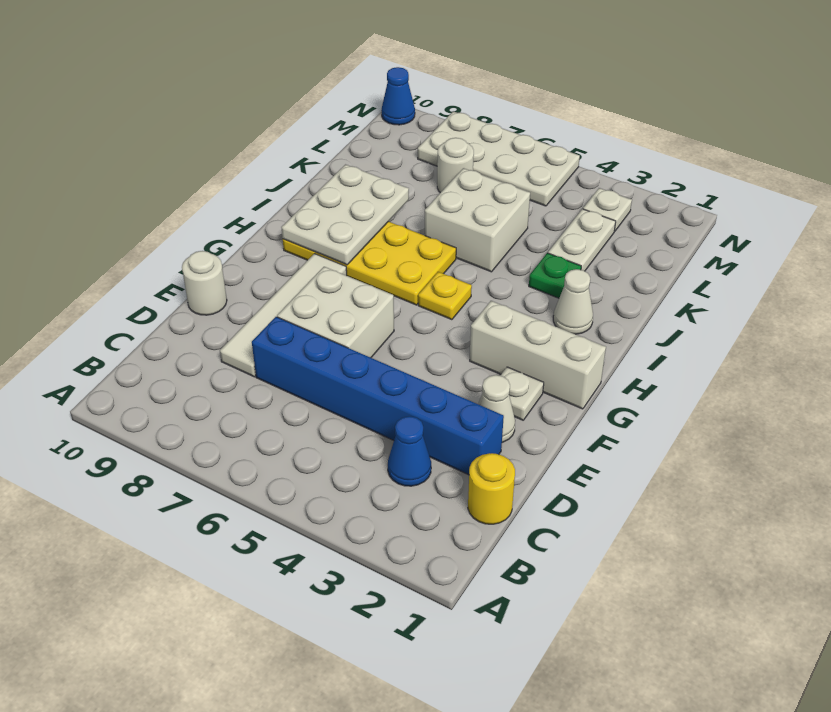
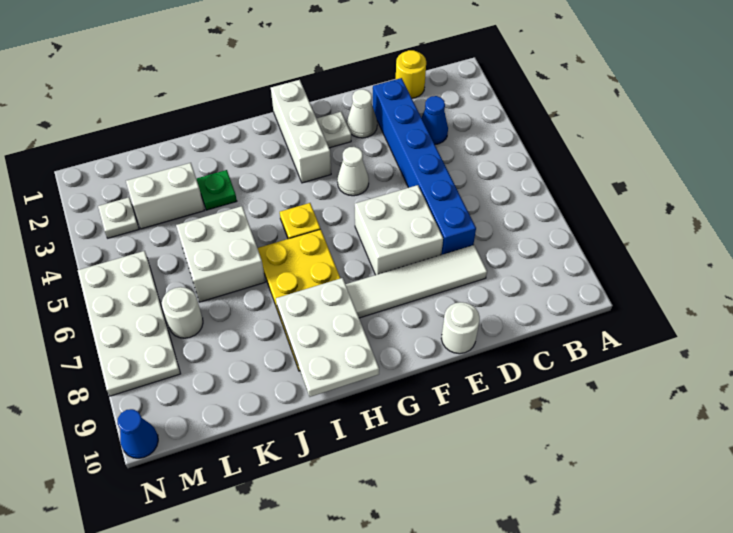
white plate H8:J9 level 2 -> white plate H8:I10 level 2
white cone I2 level 1 -> white cone F4 level 1
white plate K3:L3 level 1 -> white brick K3:L3 level 1

